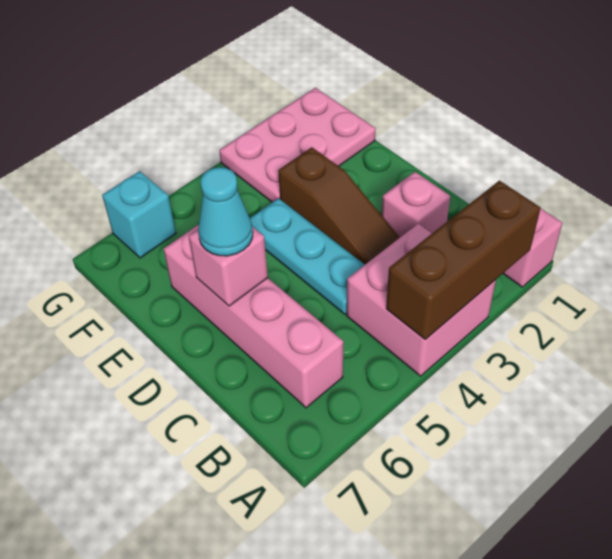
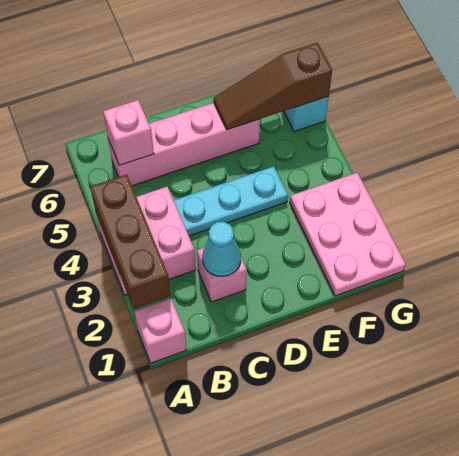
brown slope C3:E3 level 1 top E -> brown slope E6:G6 level 2 top G
pink brick D6 level 2 -> pink brick B6 level 2
cyan cone D6 level 3 -> cyan cone C2 level 2

